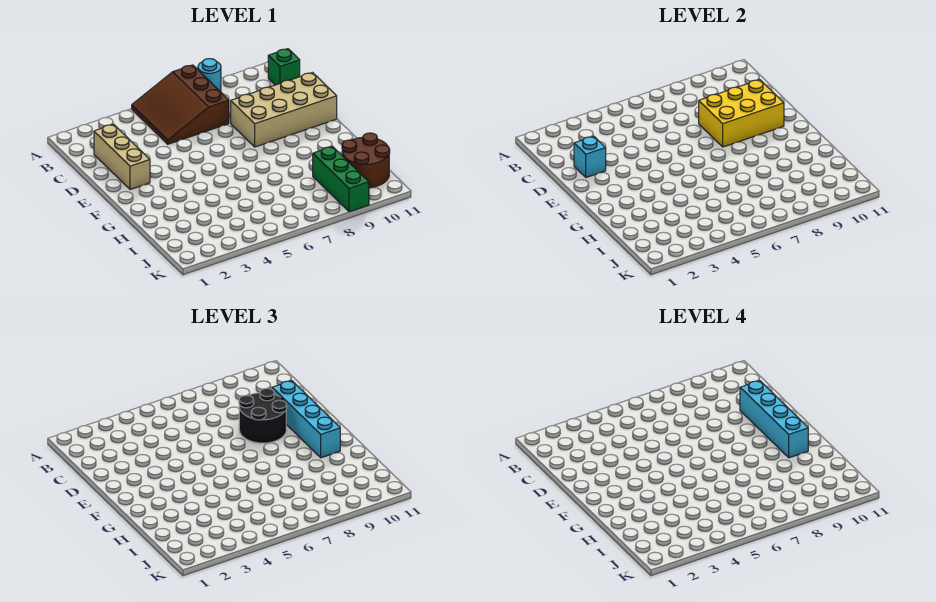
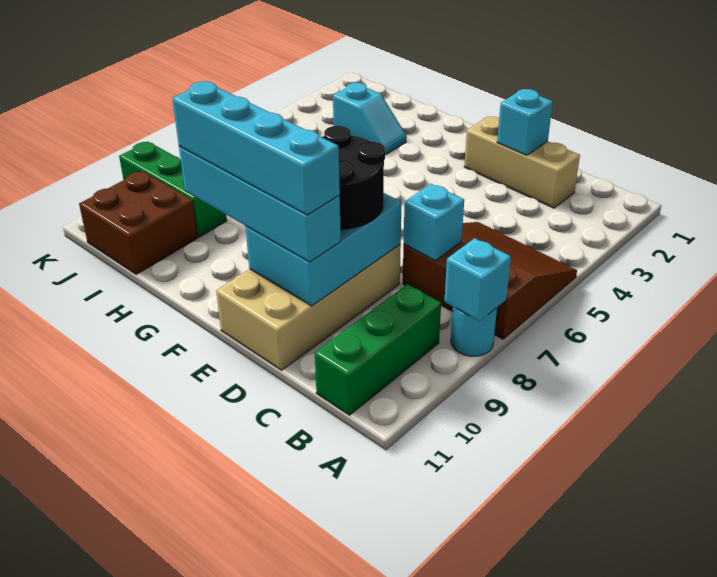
none -> cyan brick A8 level 2
green brick B11 level 1 -> green brick B9:B11 level 1
none -> cyan brick C7 level 2
yellow brick D8:E10 level 2 -> cyan brick D8:E10 level 2
none -> cyan slope H3:I3 level 1 top I
brown round brick I10:J11 level 1 -> brown brick I10:J11 level 1

